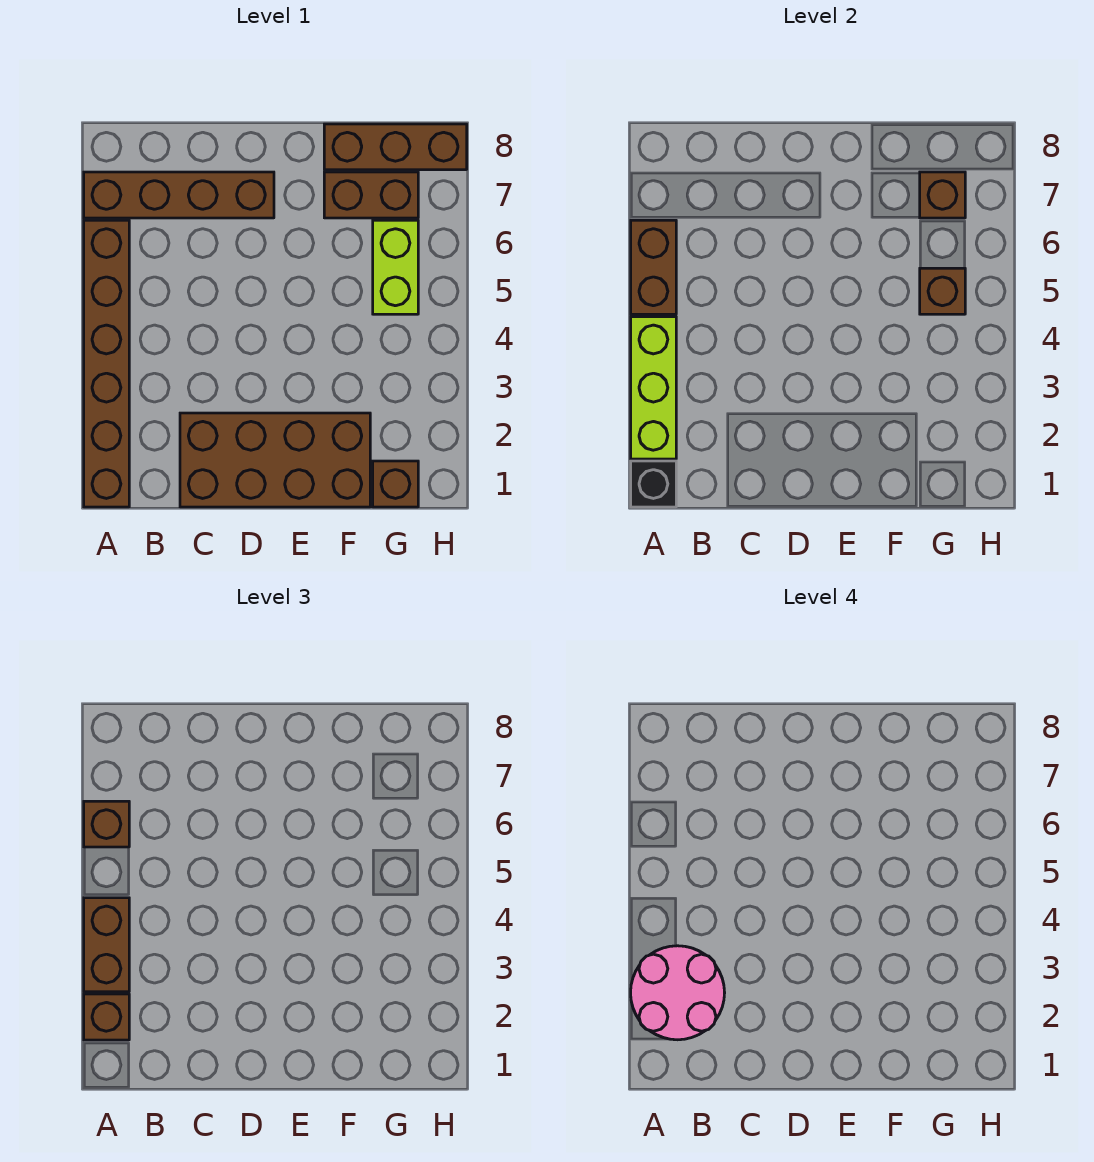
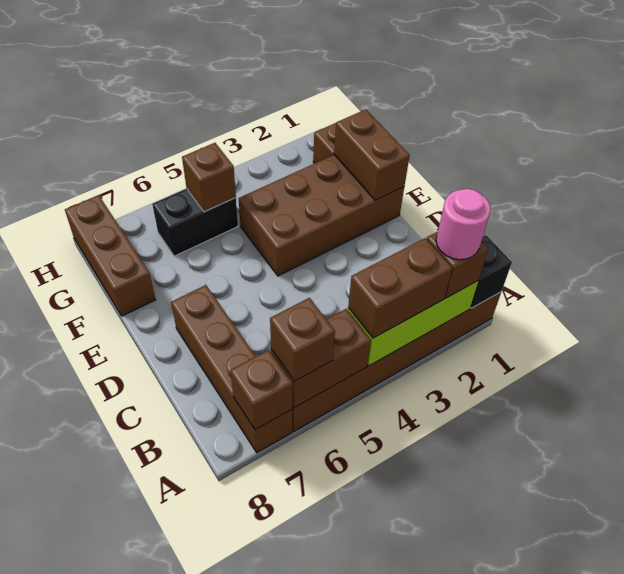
pink round brick A2:B3 level 4 -> pink round brick A2 level 4
brown brick C1:F2 level 1 -> brown brick E1:F4 level 1
brown brick F7:G7 level 1 -> brown brick E1:F1 level 2
lime brick G5:G6 level 1 -> black brick G5:G6 level 1
brown brick G7 level 2 -> brown brick A7 level 2

